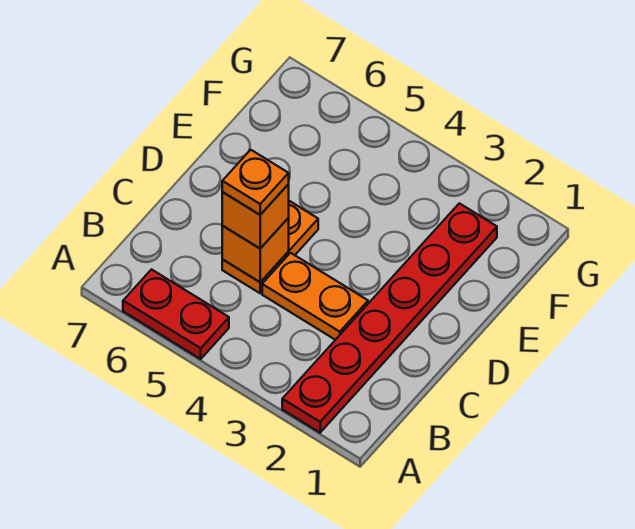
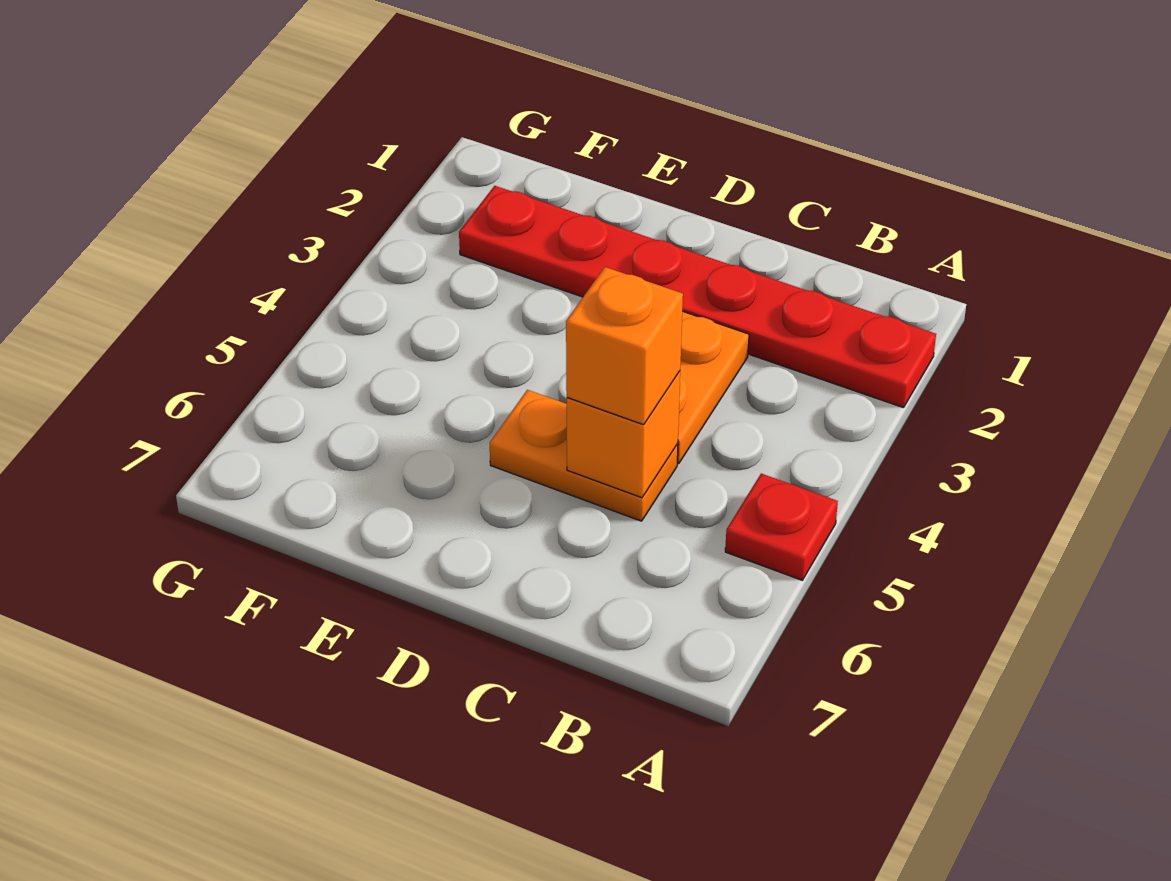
red plate A5:A6 level 1 -> red plate A5 level 1
orange plate C5 level 4 -> none

